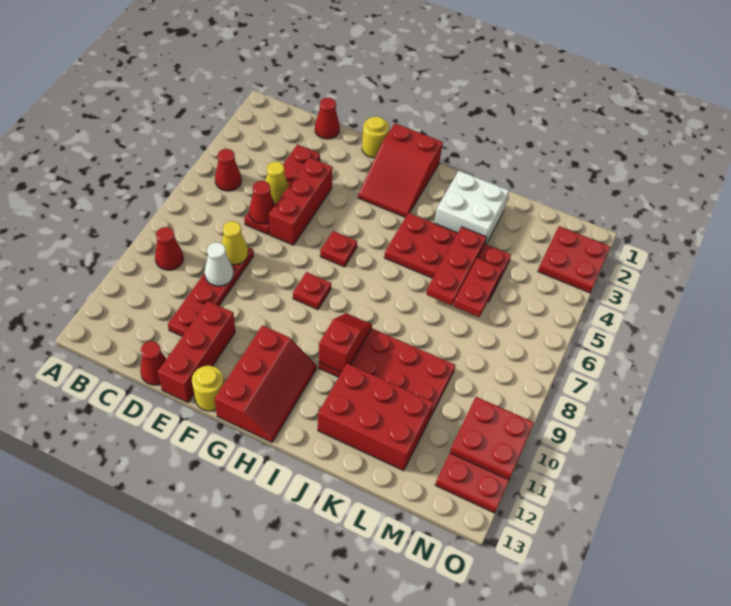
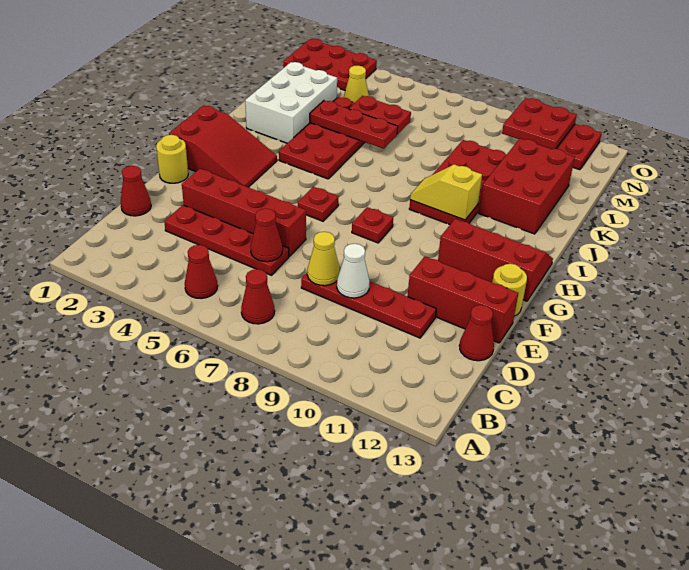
red cone B9 level 1 -> red cone B7 level 1
yellow cone D5 level 2 -> yellow cone M4 level 1
red brick E4:E6 level 1 -> red brick E3:E6 level 1
red slope I9:I10 level 2 top 10 -> yellow slope I9:I10 level 2 top 10
white brick J2:K3 level 1 -> white brick J2:L3 level 1
red plate N2:O3 level 1 -> red plate N1:O3 level 1

